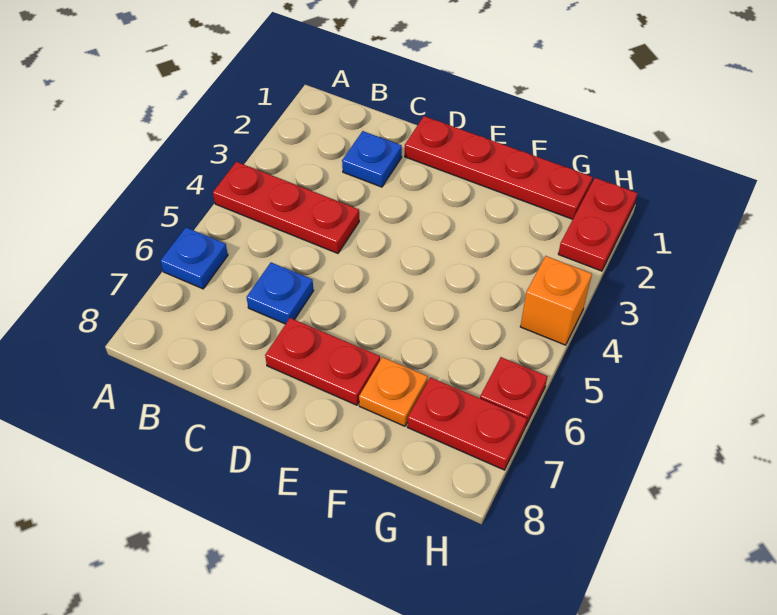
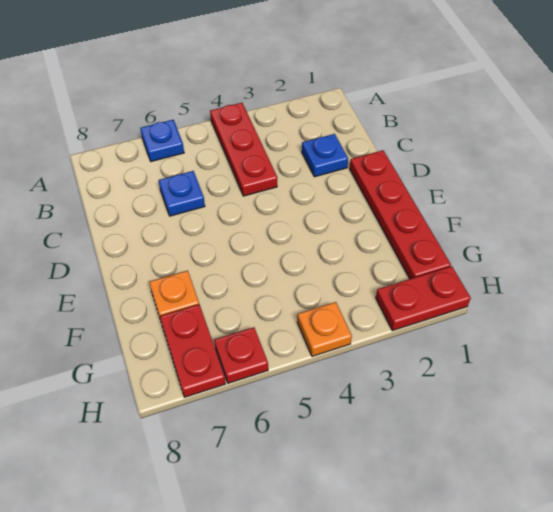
red plate D7:E7 level 1 -> none
orange brick H4 level 1 -> orange plate H4 level 1

